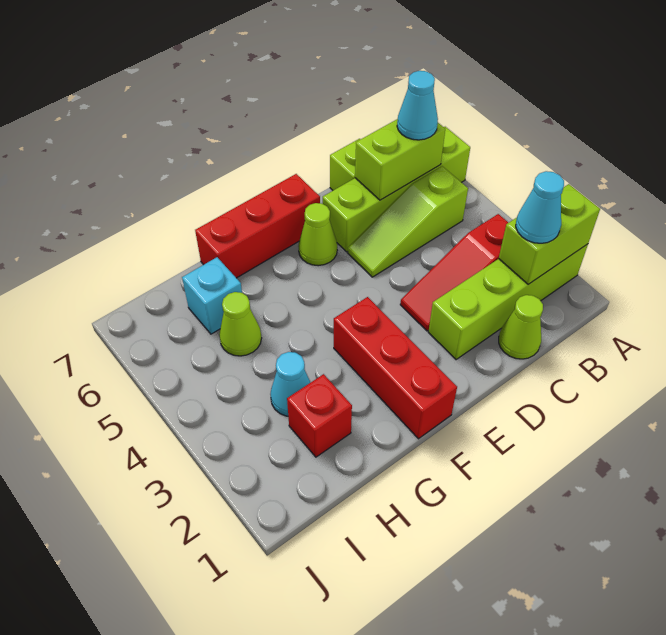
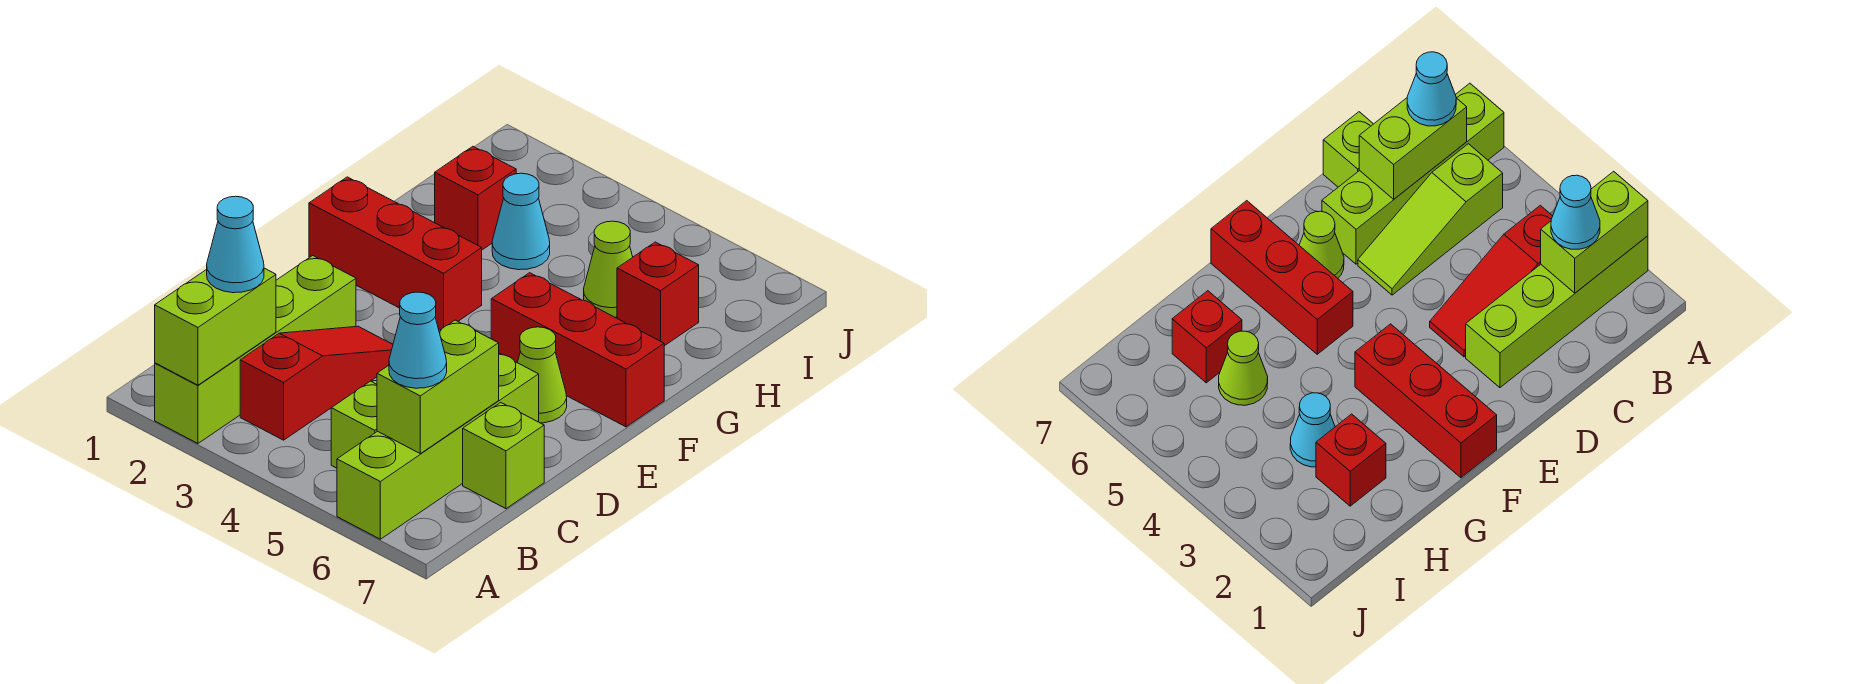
lime cone C1 level 1 -> none
red brick E7:G7 level 1 -> red brick F5:F7 level 1
cyan brick H6 level 1 -> red brick H6 level 1

